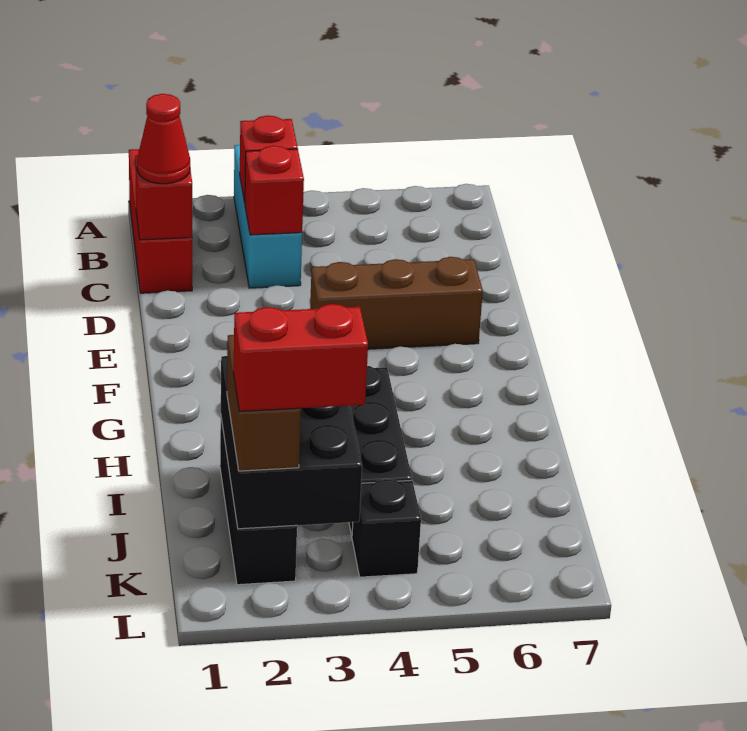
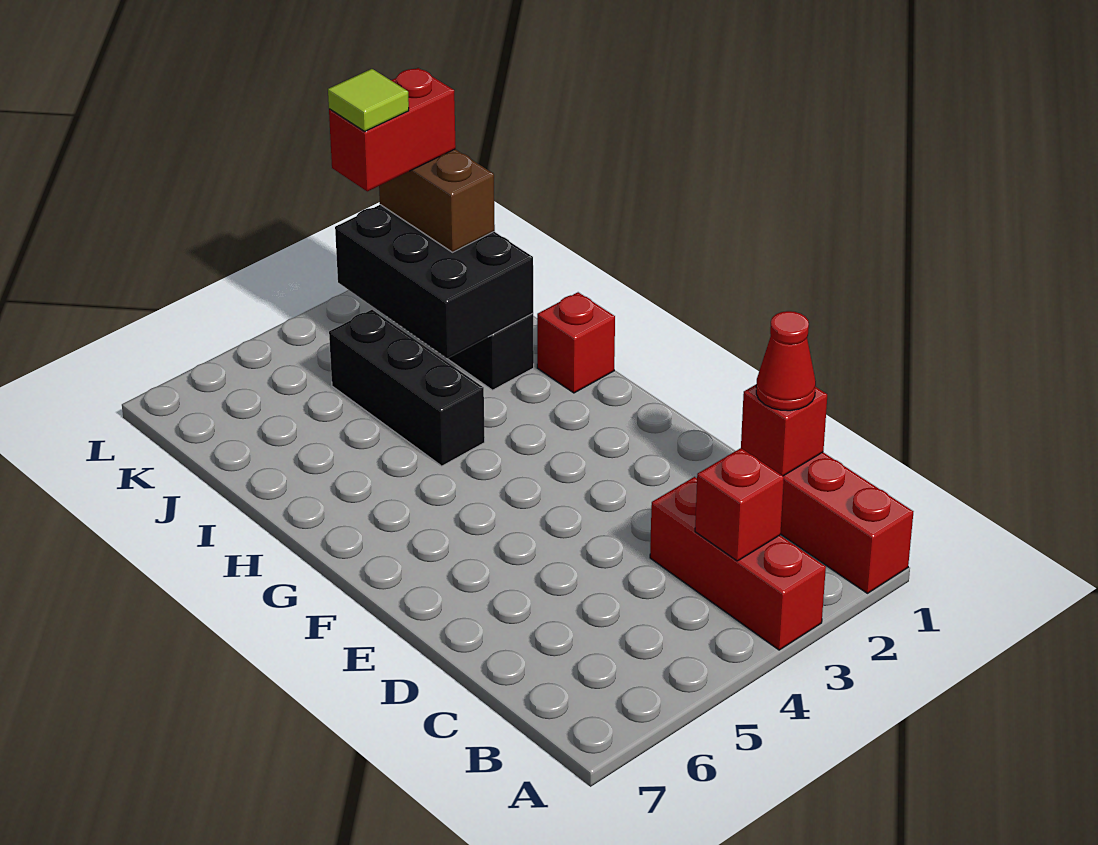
cyan brick A3:C3 level 1 -> red brick A3:C3 level 1
red brick C3 level 2 -> red brick H1 level 1
brown brick E4:E6 level 1 -> none
none -> lime tile K3 level 5
black brick K4 level 1 -> none

